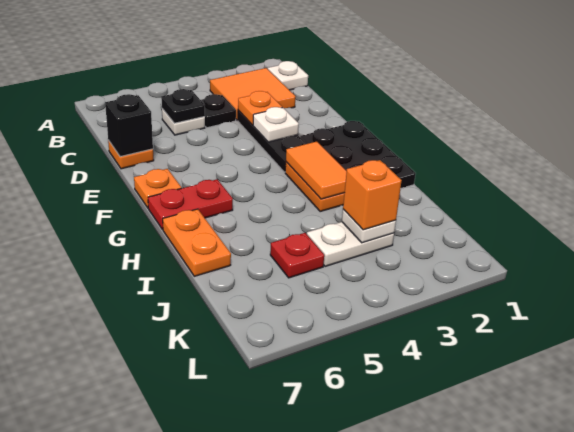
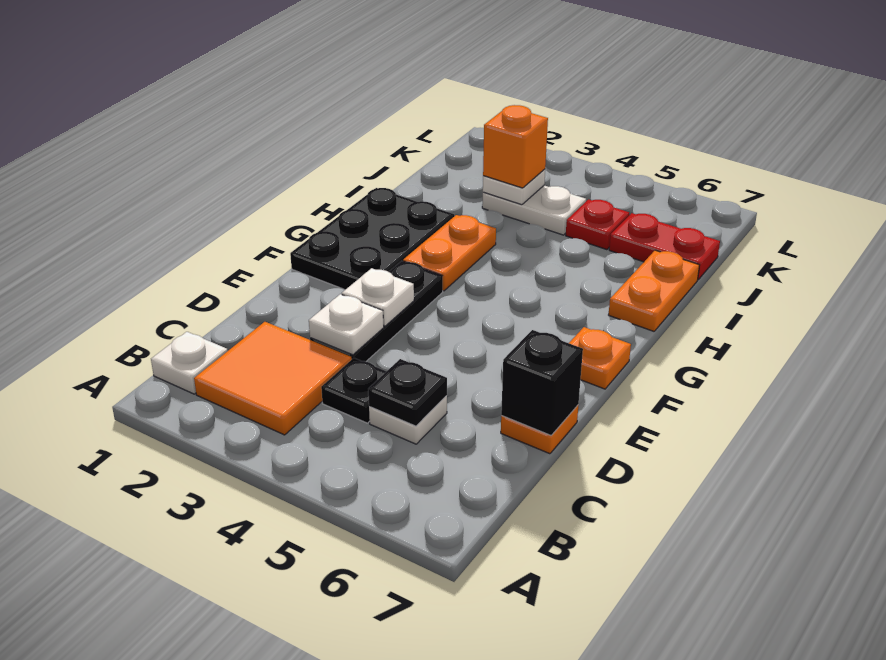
orange plate D3 level 2 -> white plate D3 level 2
orange tile G3:H3 level 2 -> none
red plate G6:G7 level 1 -> red plate J6:J7 level 1

